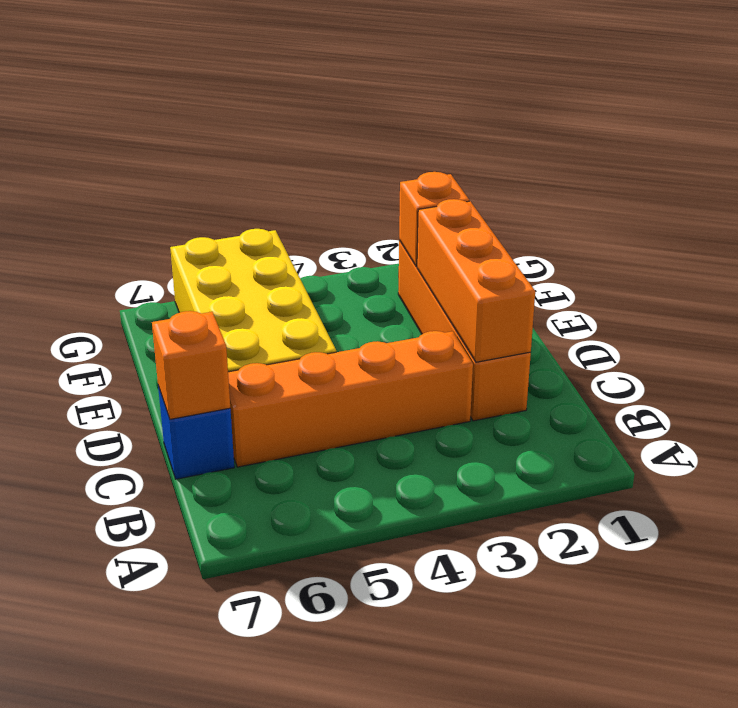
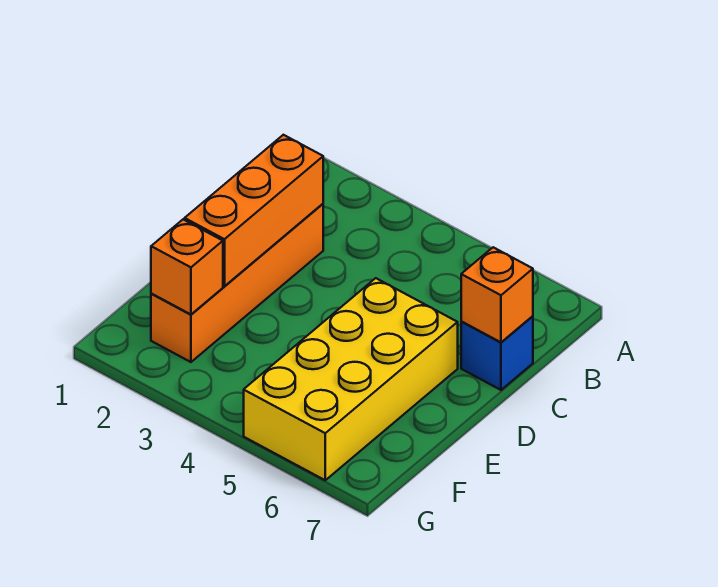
orange brick C3:C6 level 1 -> none

